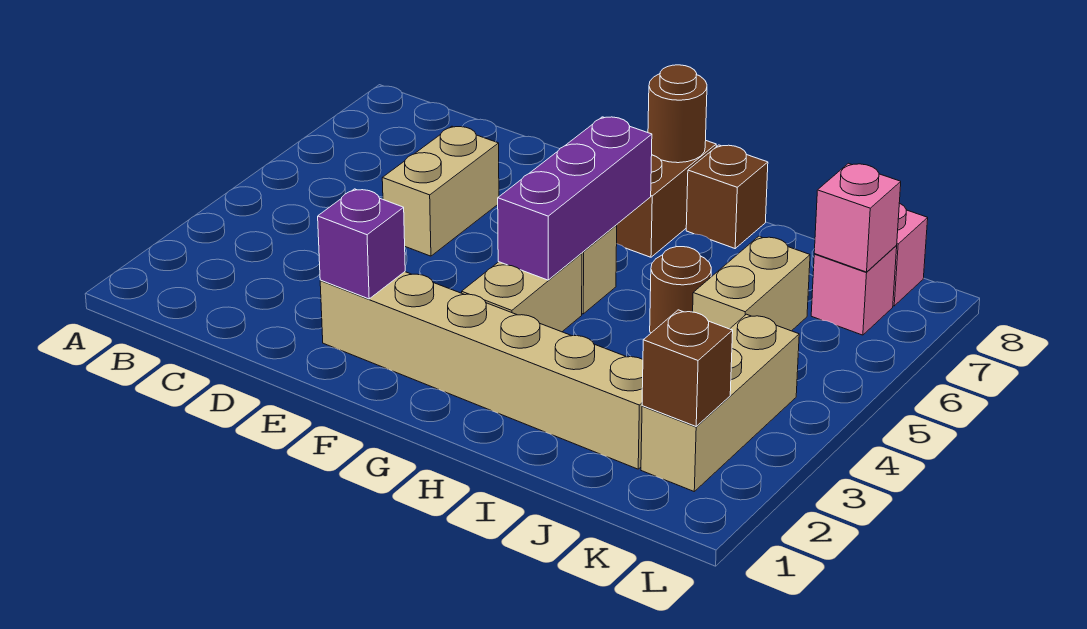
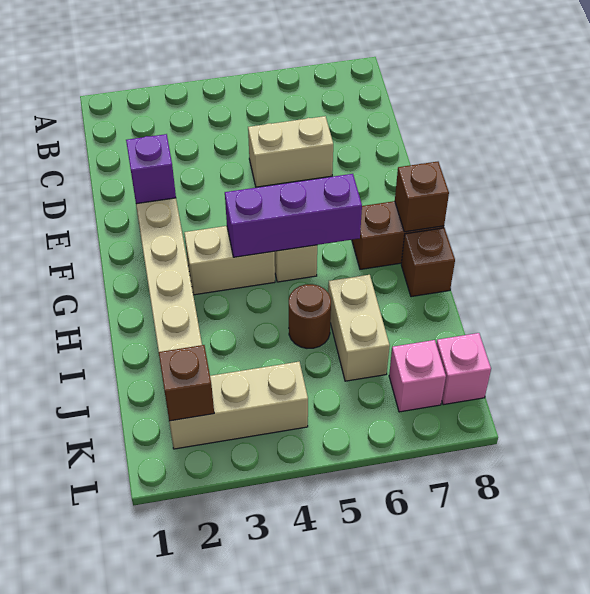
brown round brick G8 level 2 -> brown brick G8 level 2
tan brick J5:J6 level 1 -> tan brick I6:J6 level 1
pink brick K7 level 2 -> none

